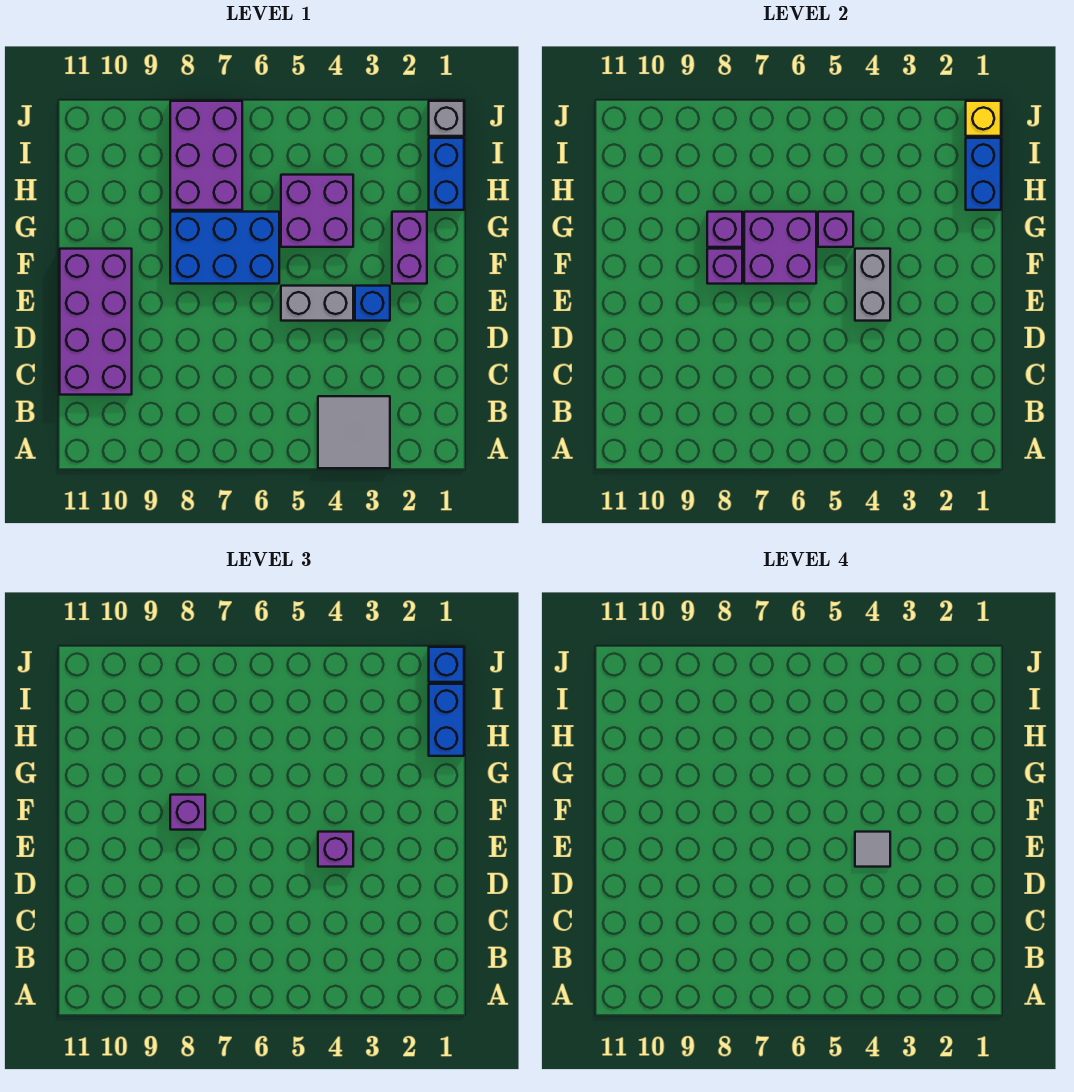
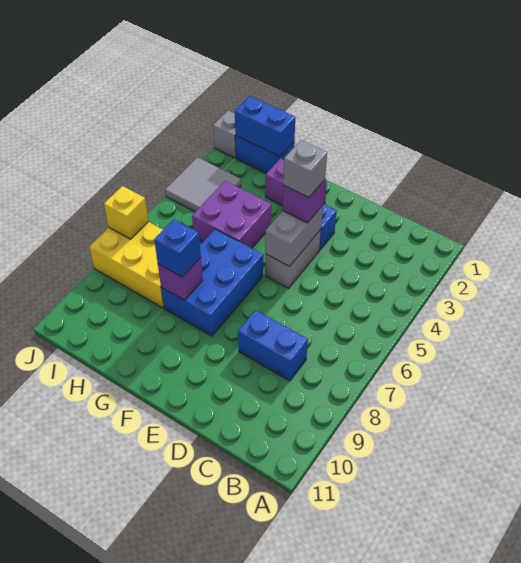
grey tile A3:B4 level 1 -> grey tile I3:J4 level 1
purple brick C10:F11 level 1 -> none
grey brick E4:F4 level 2 -> grey brick E4:E5 level 2
grey tile E4 level 4 -> grey brick E4 level 4
purple brick F6:G7 level 2 -> none
purple brick F8 level 2 -> none
purple brick F8 level 3 -> none
purple brick G5 level 2 -> none
blue brick H1:I1 level 3 -> blue brick C8:D8 level 1
purple brick H7:J8 level 1 -> yellow brick H7:J8 level 1
yellow brick J1 level 2 -> yellow brick J7 level 2
blue brick J1 level 3 -> blue brick G8 level 3

